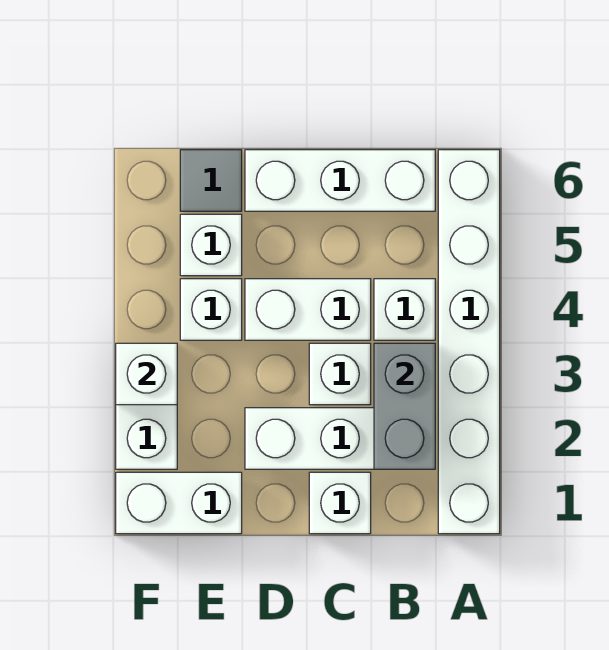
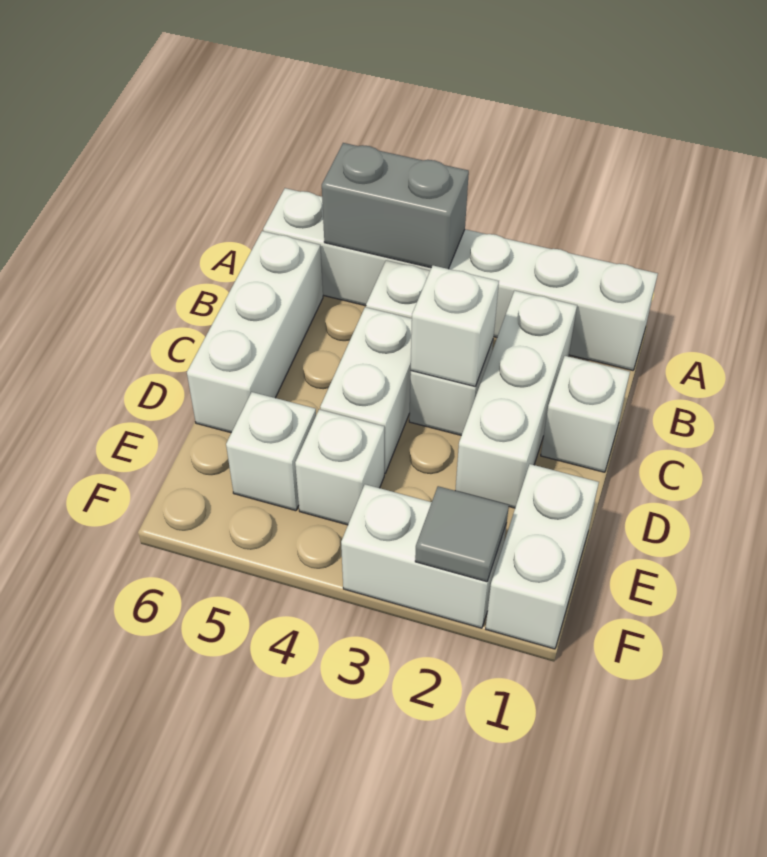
grey brick B2:B3 level 2 -> grey brick A4:A5 level 2
grey tile E6 level 1 -> grey tile F2 level 2
white brick F3 level 2 -> white brick C3 level 2

